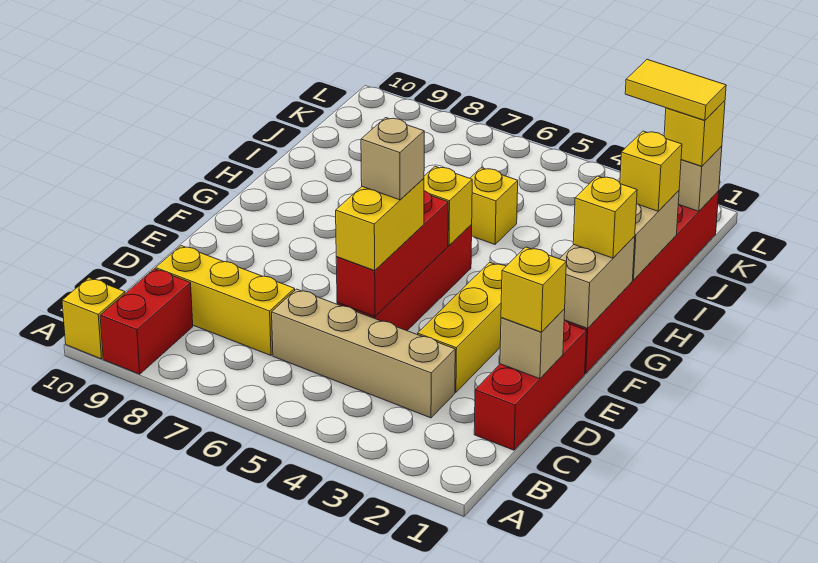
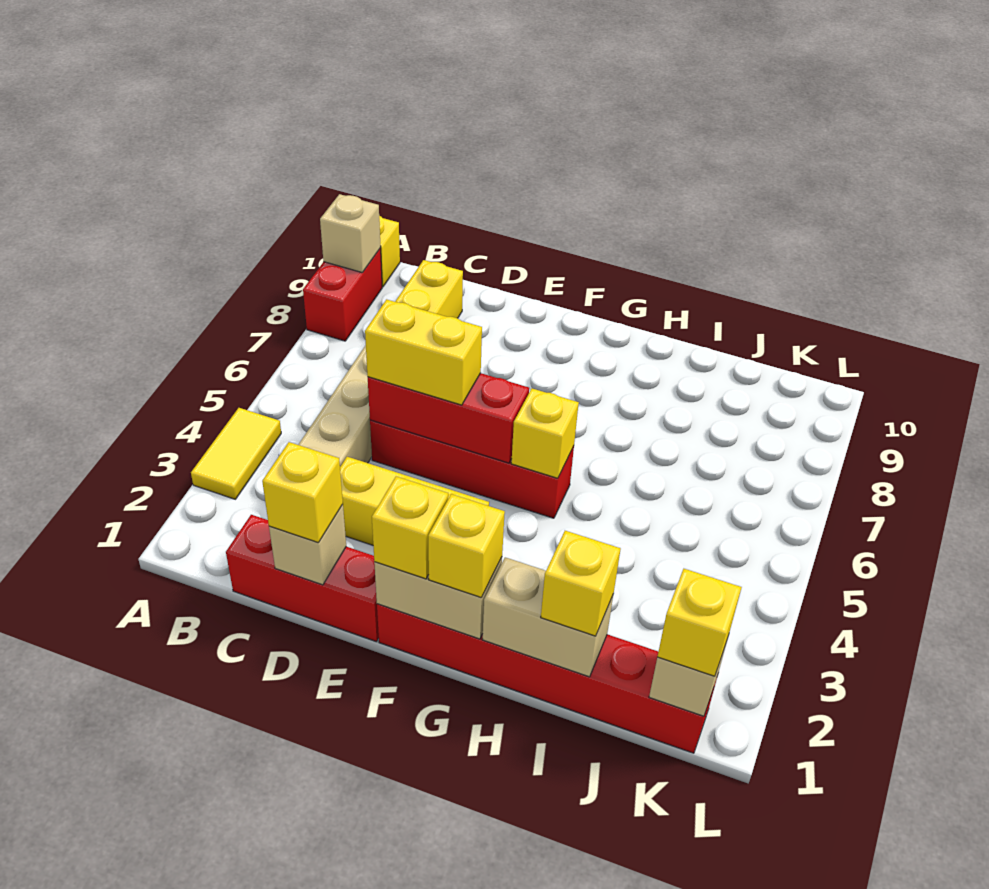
red brick A9:B9 level 1 -> red brick A8:A9 level 1
tan brick E5 level 4 -> tan brick A9 level 2
yellow brick I5 level 1 -> yellow brick F1 level 3
yellow tile K1:K2 level 4 -> yellow tile A3:A4 level 1

